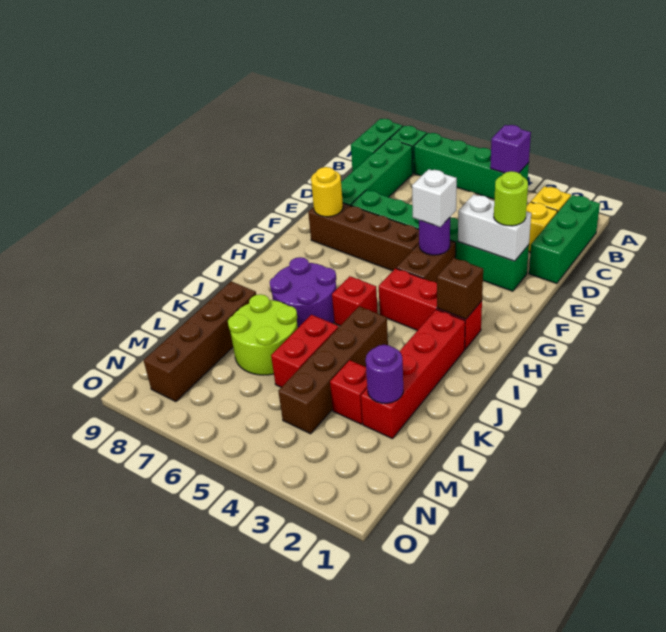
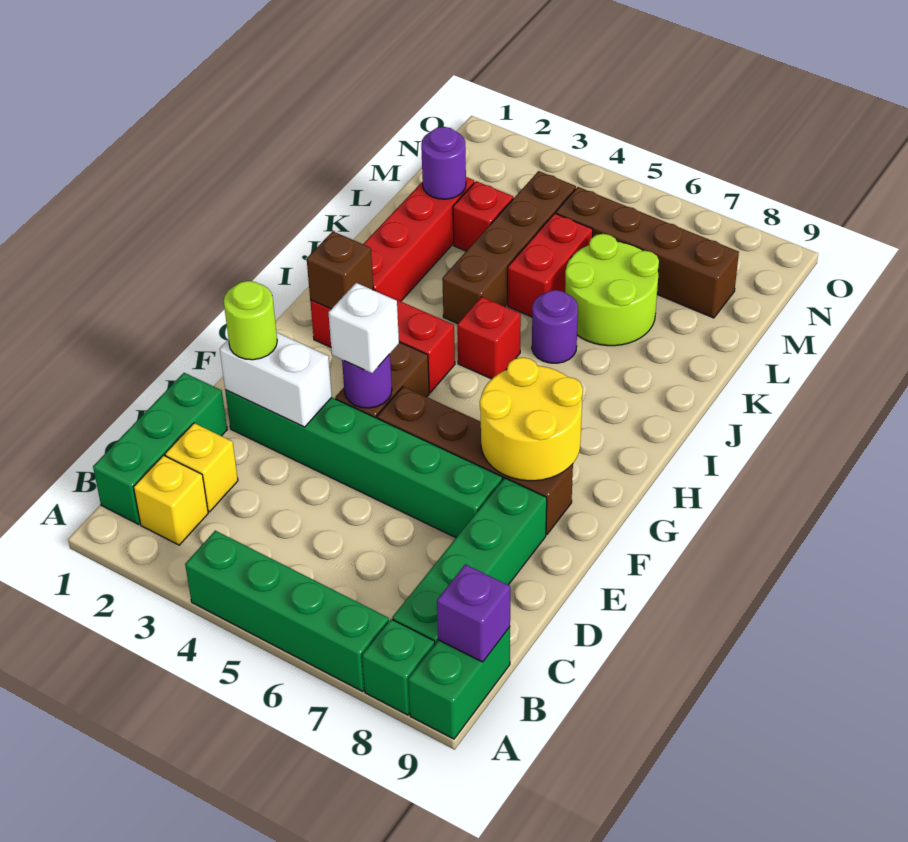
purple brick A4 level 2 -> purple brick B9 level 2
yellow round brick F8 level 2 -> yellow round brick F7:G8 level 2
purple round brick I6:J7 level 1 -> purple round brick J6 level 1
brown brick K8:N8 level 1 -> brown brick M5:M8 level 1

